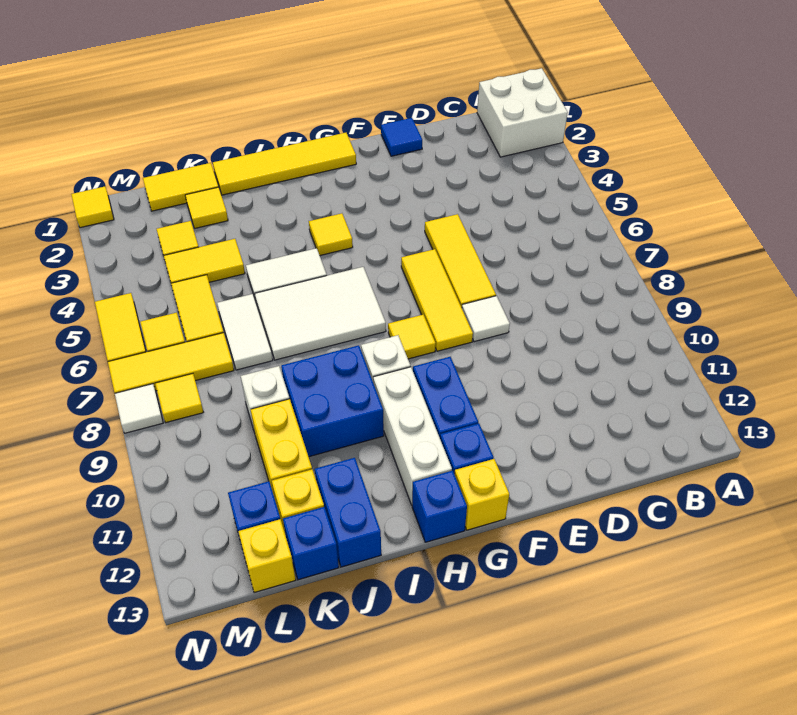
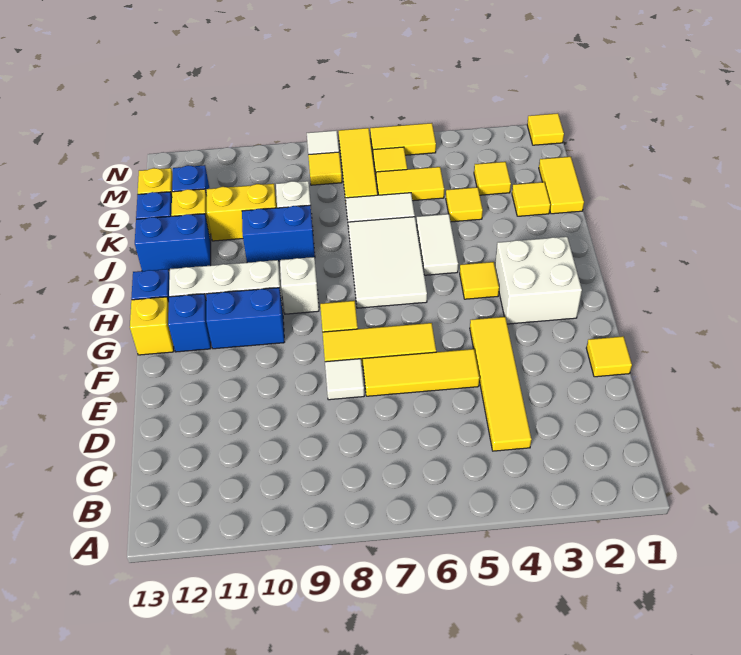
white brick A1:B2 level 1 -> white brick G2:H3 level 1
blue tile E1 level 1 -> yellow tile E1 level 1
yellow tile G1:J1 level 1 -> yellow tile C4:F4 level 1
blue brick I9:J10 level 1 -> blue brick J9:J10 level 1
yellow tile K4:L4 level 1 -> yellow tile K4 level 1

